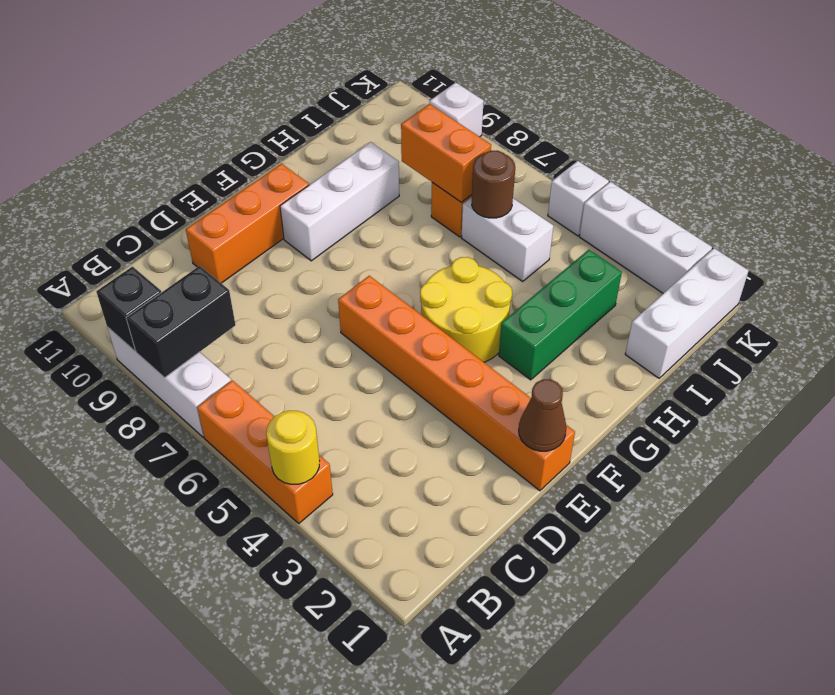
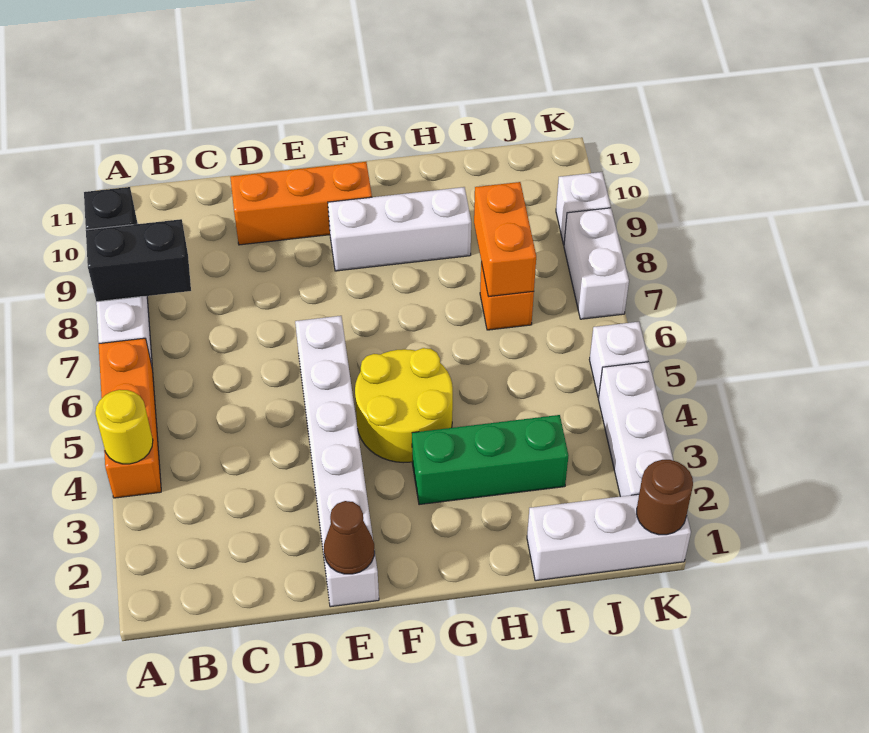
orange brick E1:E6 level 1 -> white brick E1:E6 level 1
white brick I5:I6 level 1 -> white brick K7:K8 level 1
brown round brick I6 level 2 -> brown round brick K1 level 2

